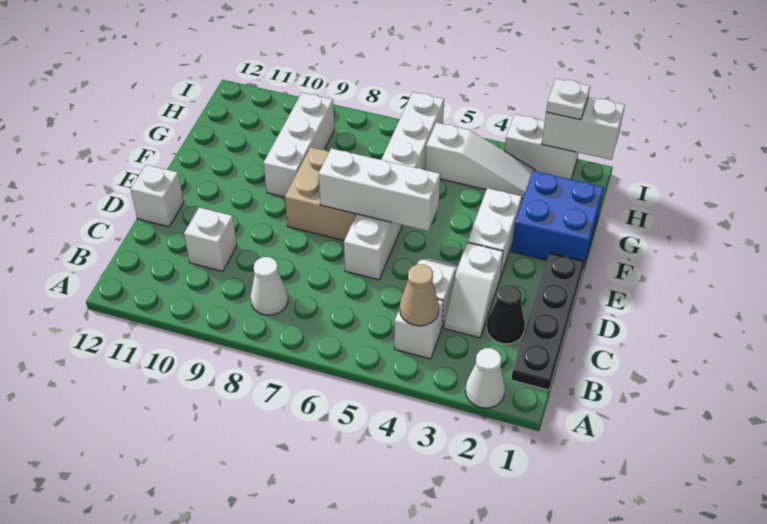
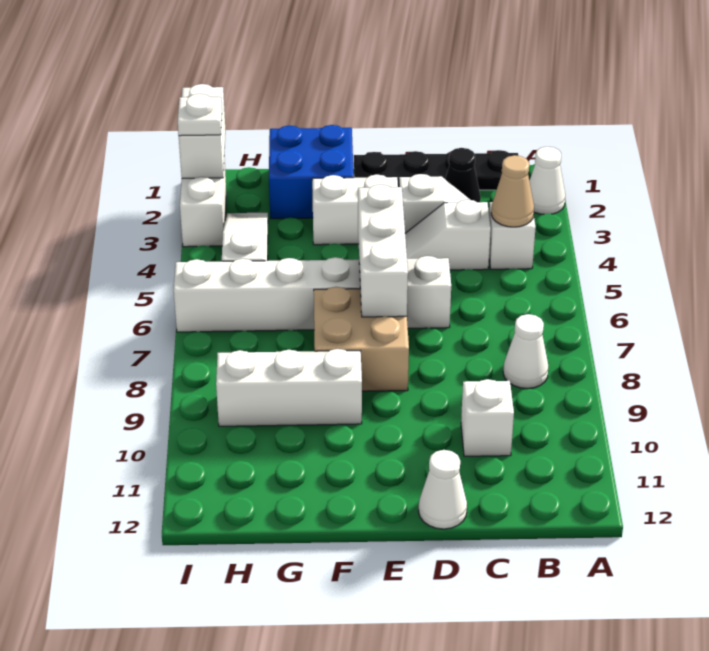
white brick D12 level 1 -> white cone D12 level 1

